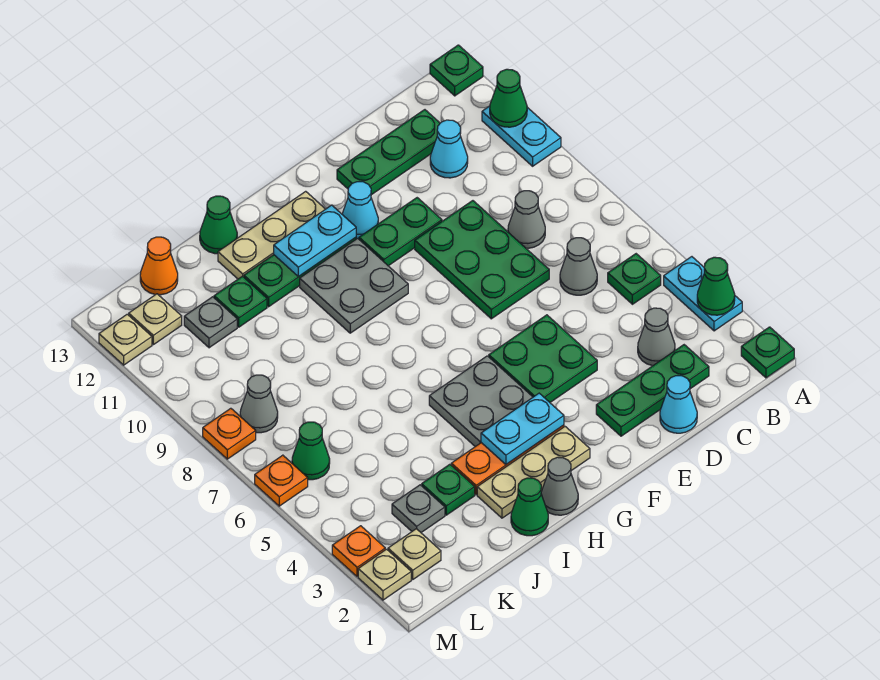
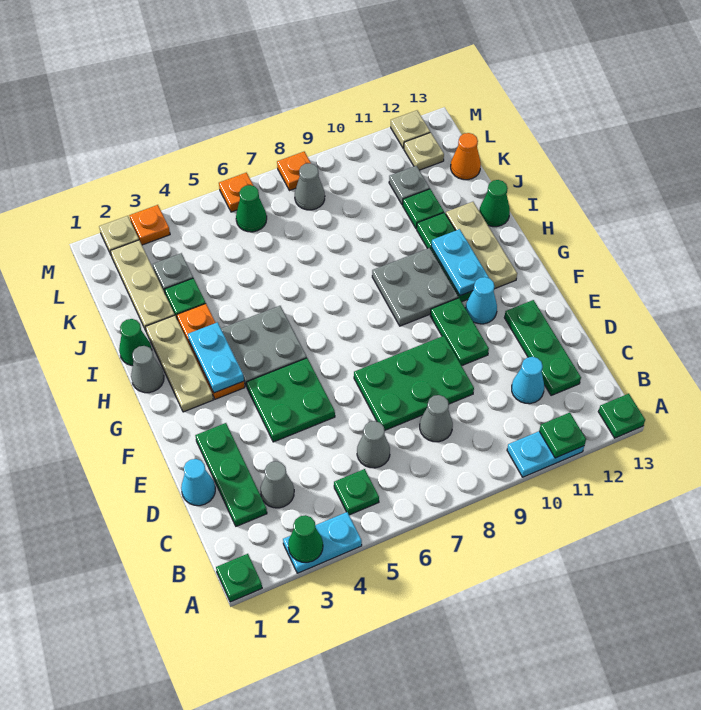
green cone A11 level 2 -> green plate A11 level 2
tan plate L2 level 1 -> tan plate J2:L2 level 1

